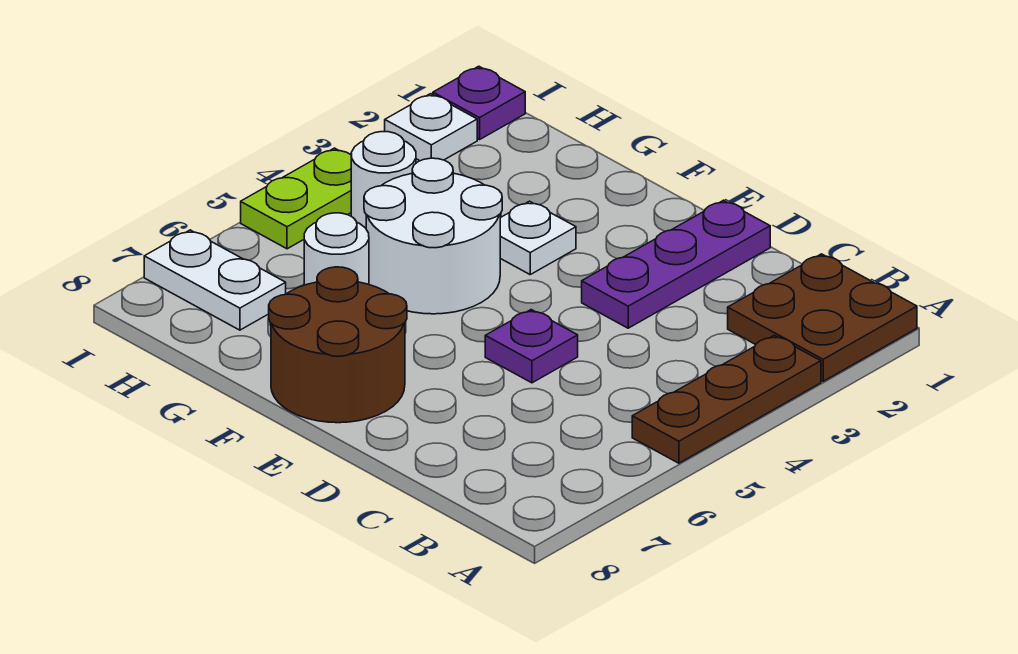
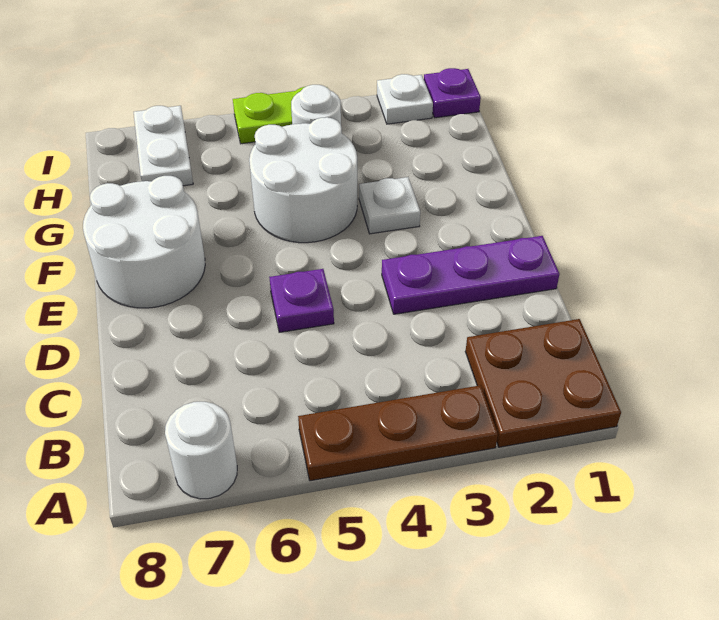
brown round brick E7:F8 level 1 -> white round brick E7:F8 level 1
white round brick G6 level 1 -> white round brick A7 level 1

